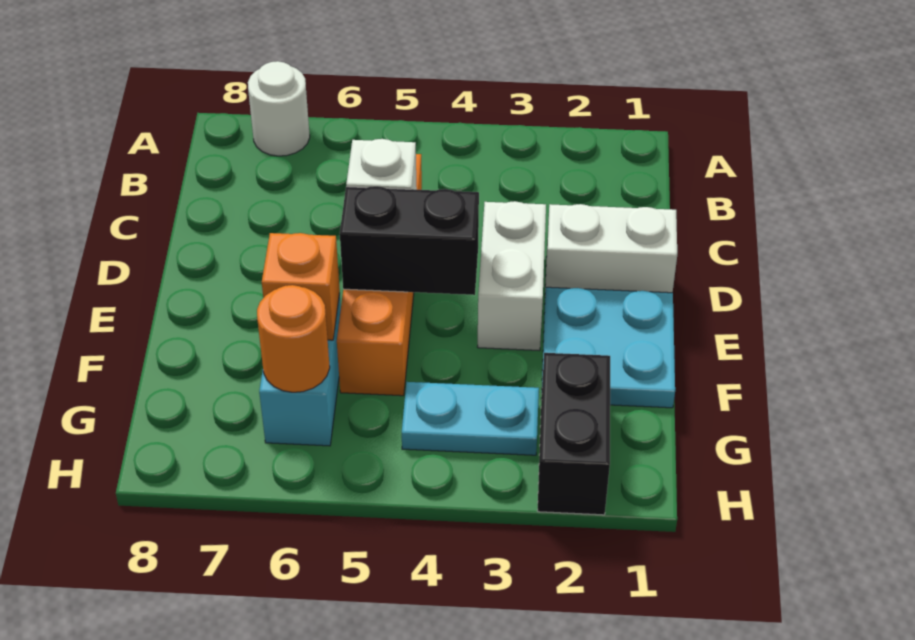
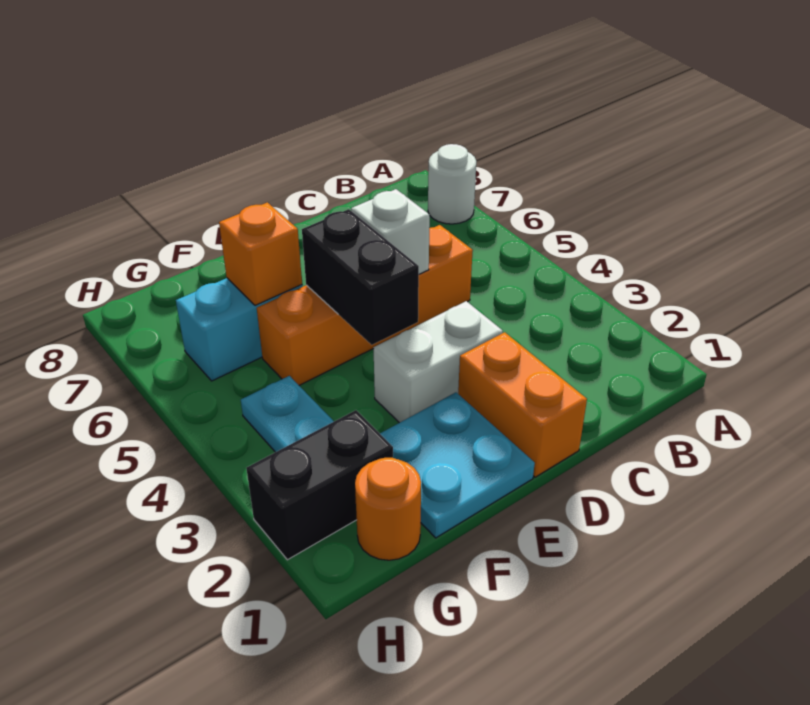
white brick D1:D2 level 1 -> orange brick D1:D2 level 1
orange round brick G6 level 2 -> orange round brick G1 level 1

